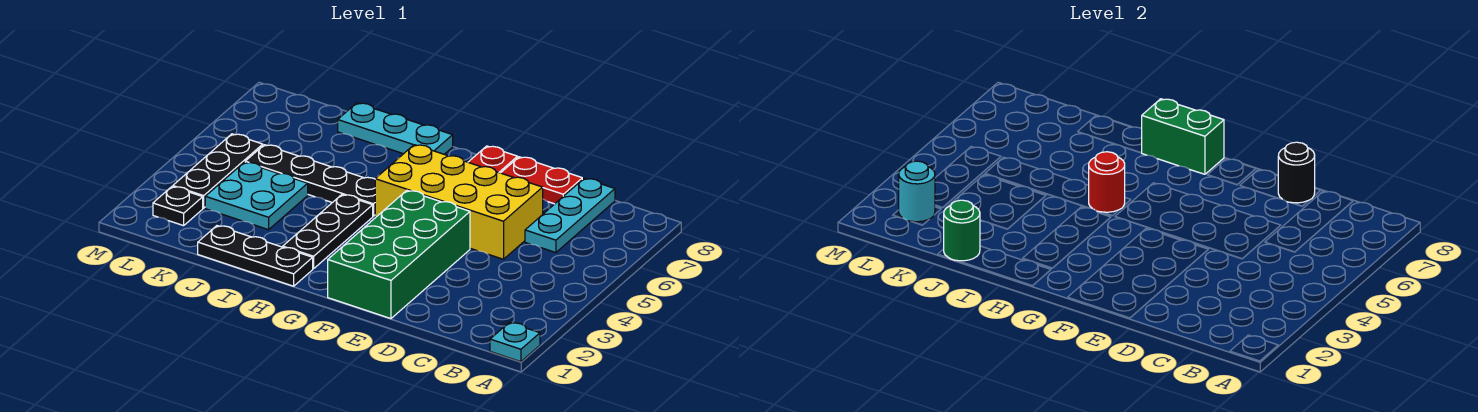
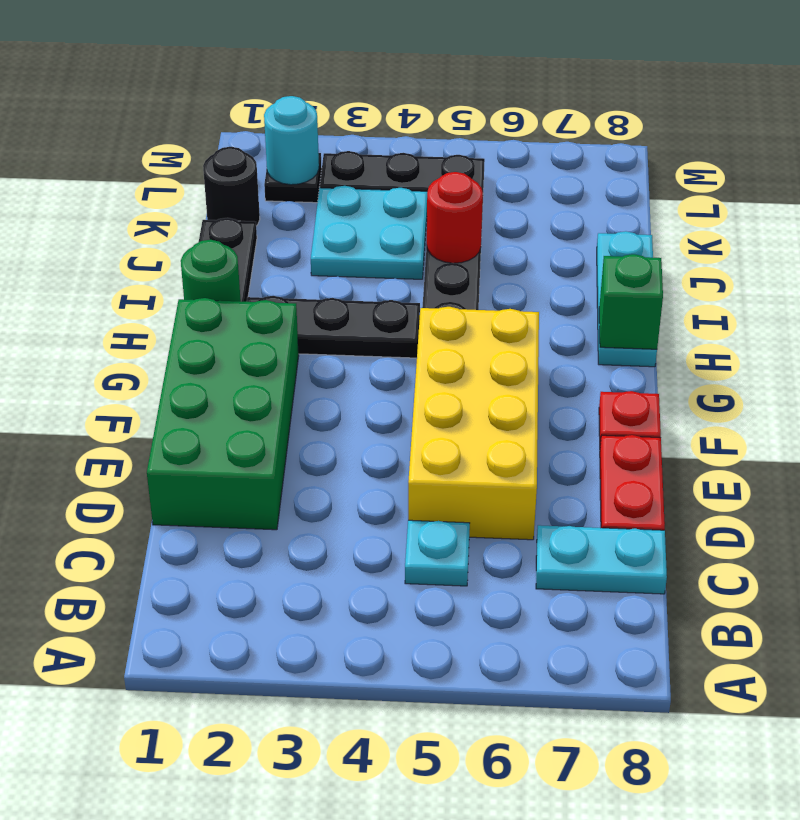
cyan plate A1 level 1 -> cyan plate C5 level 1
cyan plate C6:C8 level 1 -> cyan plate C7:C8 level 1
black round brick D8 level 2 -> black round brick K1 level 1
green brick E1:F4 level 1 -> green brick D1:G2 level 1
green brick G8:H8 level 2 -> green brick H8 level 2
red round brick H5 level 2 -> red round brick J5 level 2
green round brick J1 level 2 -> green round brick H1 level 2

